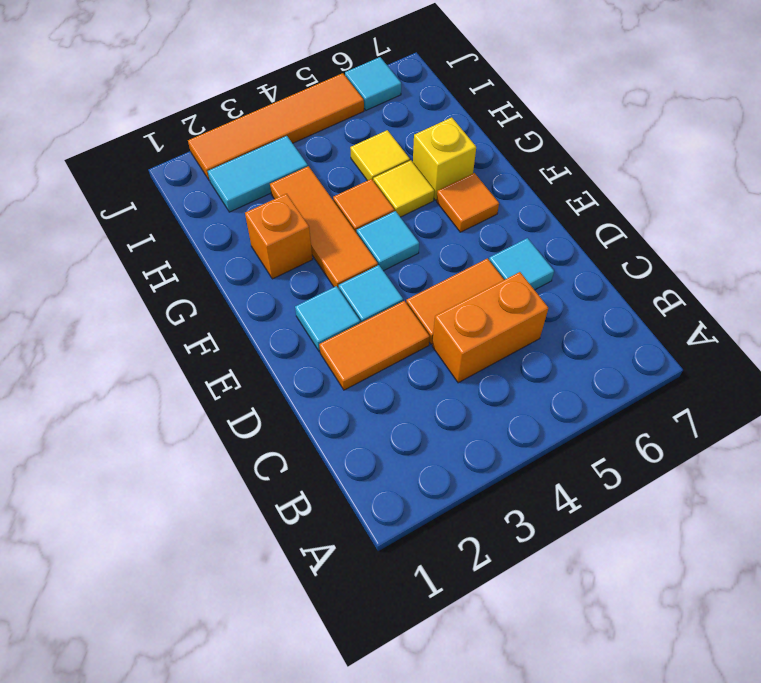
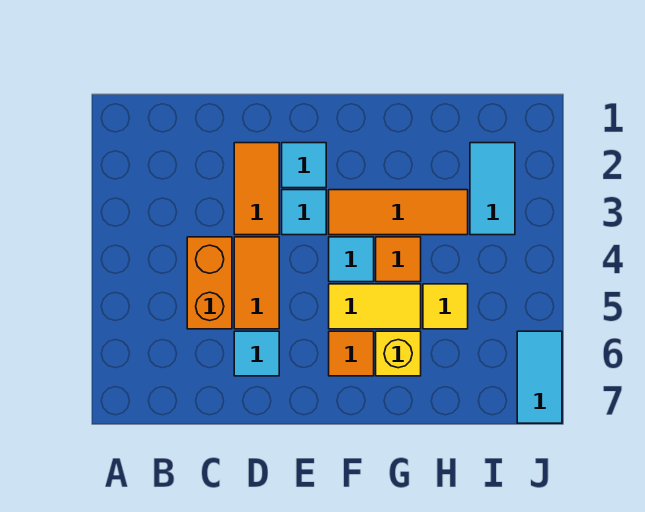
orange brick G2 level 1 -> none
yellow tile G5 level 1 -> yellow tile F5:G5 level 1
orange tile J2:J5 level 1 -> none
cyan tile J6 level 1 -> cyan tile J6:J7 level 1

